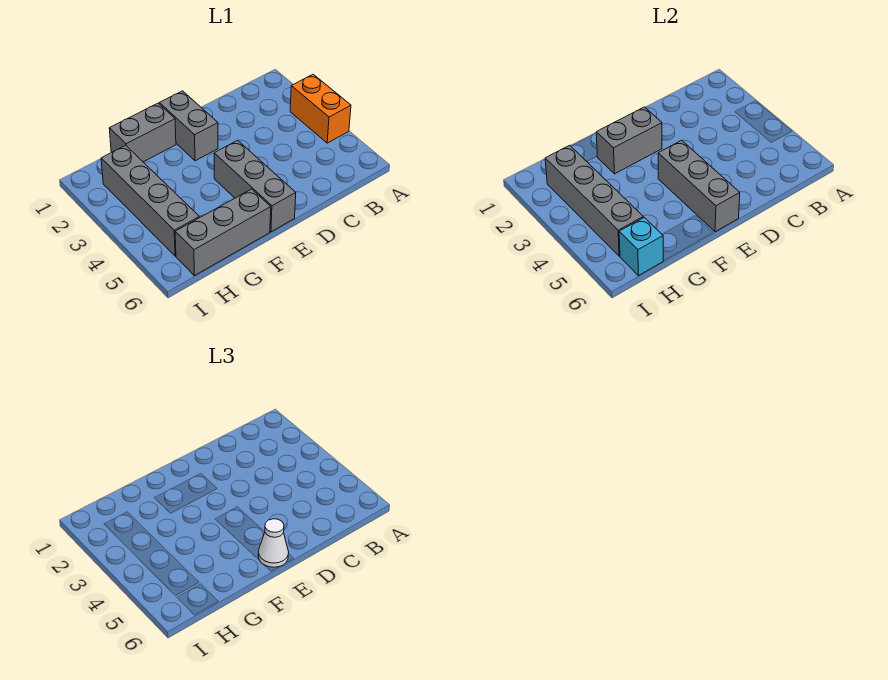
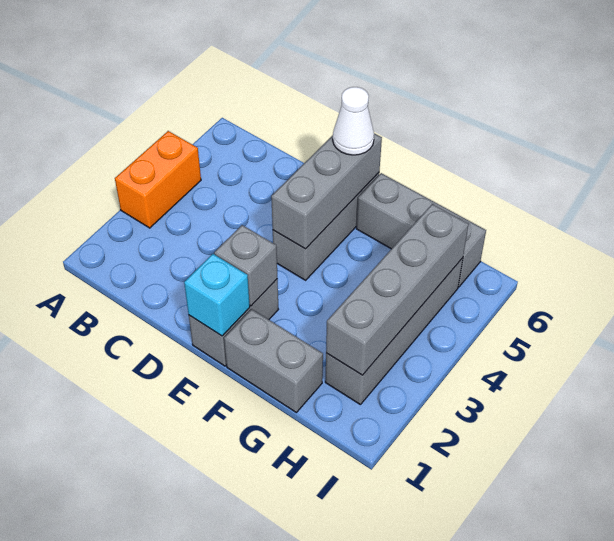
grey brick E2:F2 level 2 -> grey brick E2 level 2
cyan brick H6 level 2 -> cyan brick E1 level 2

